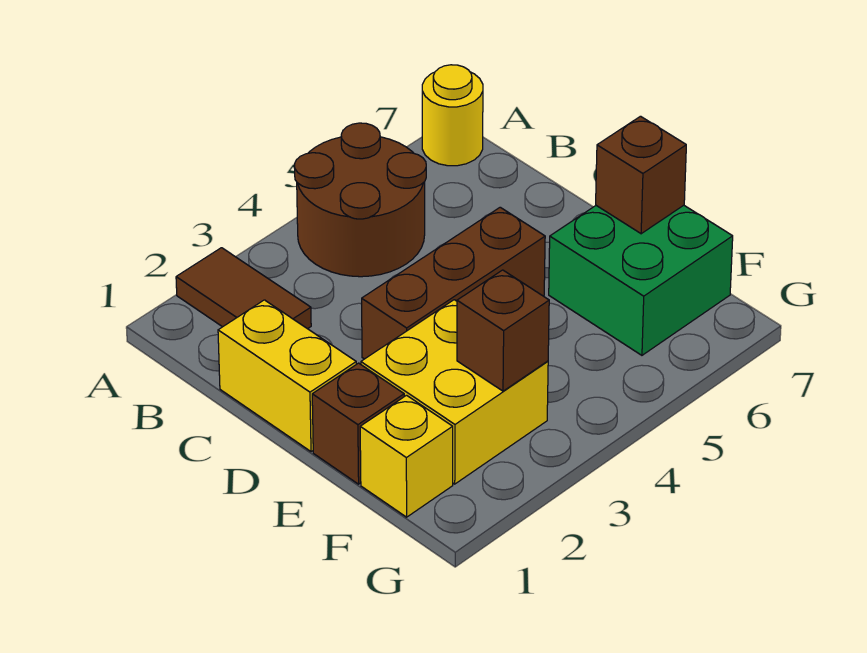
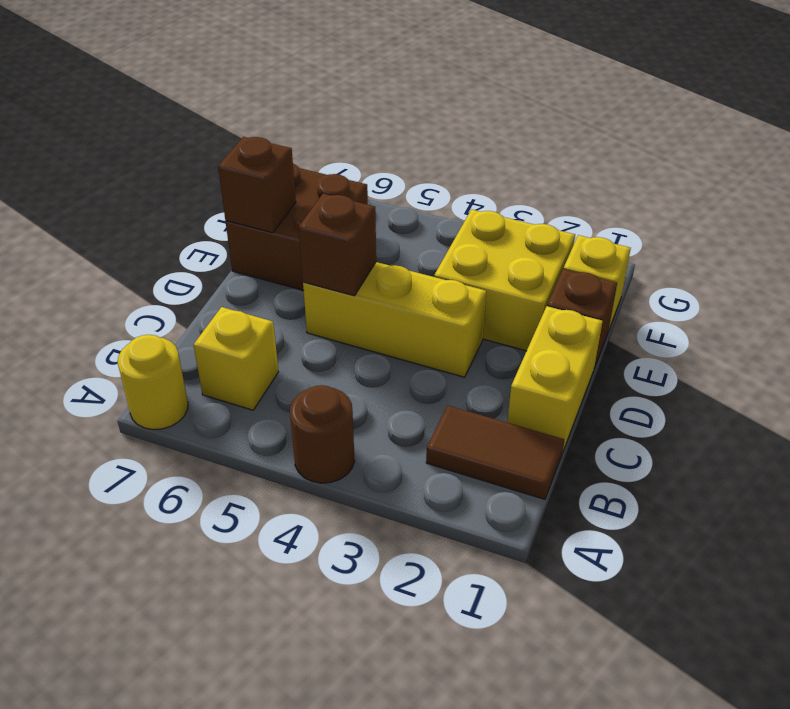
brown tile A2:B2 level 1 -> brown tile B1:B2 level 1
brown round brick A4:B5 level 1 -> brown round brick A4 level 1
none -> yellow brick B6 level 1
brown brick D3:D5 level 1 -> yellow brick D3:D5 level 1
green brick E6:F7 level 1 -> brown brick E6:F7 level 1
brown brick F3 level 2 -> brown brick D5 level 2

